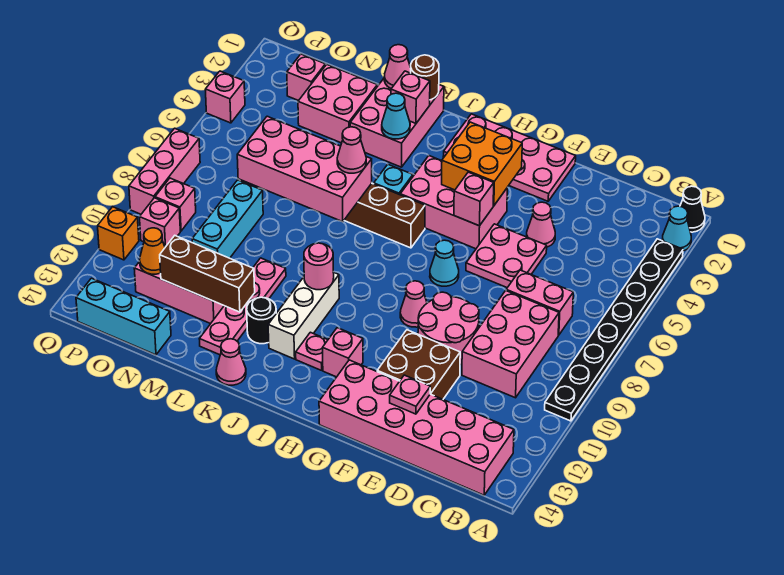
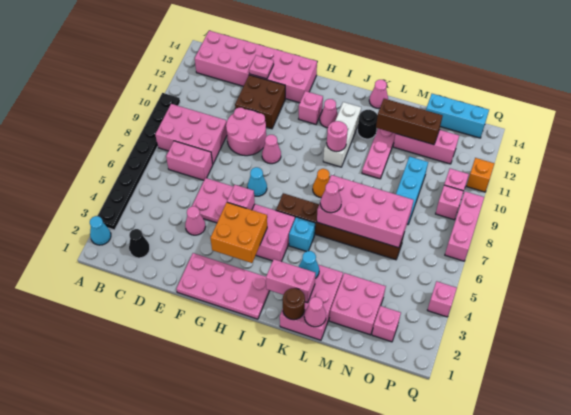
black cone A1 level 1 -> black cone C2 level 1
pink brick C8:D10 level 1 -> pink brick B8:D9 level 1
pink plate I12 level 1 -> pink cone I12 level 1
pink brick K2 level 2 -> pink brick J2:K2 level 2
orange cone O12 level 2 -> orange cone J8 level 1

